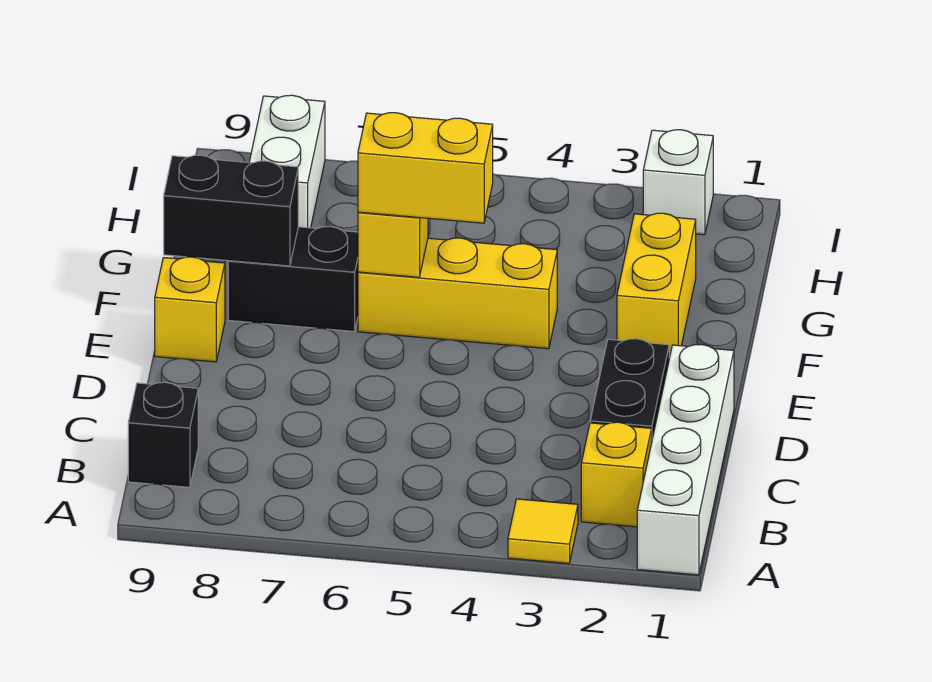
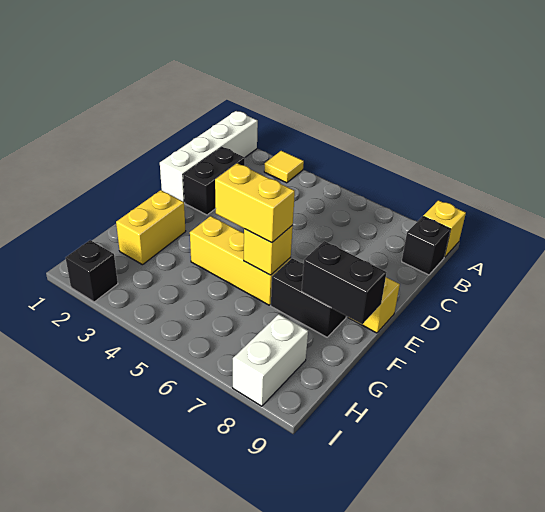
yellow brick B2 level 1 -> yellow brick A9 level 1
white brick I2 level 1 -> black brick I2 level 1

